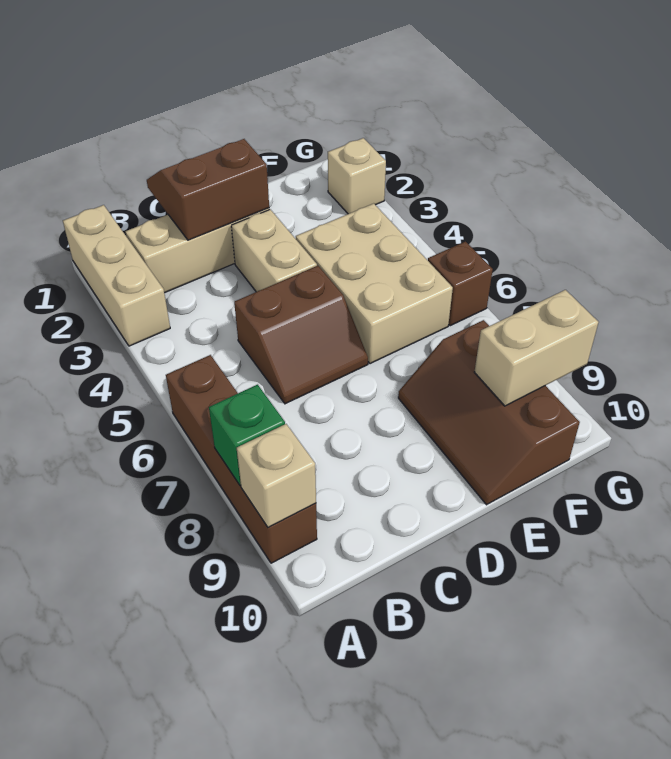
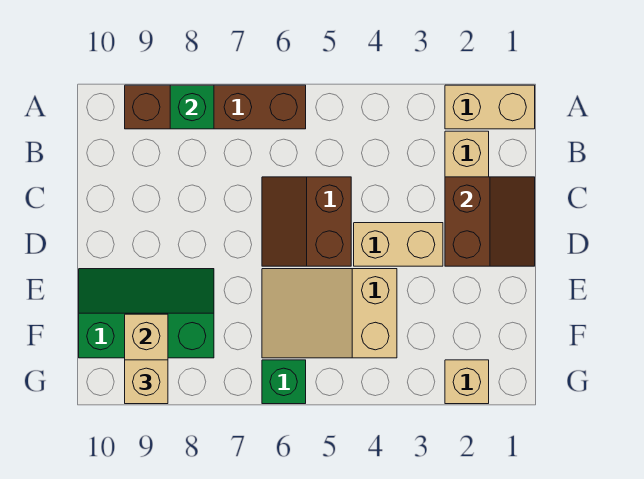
tan brick A1:A3 level 1 -> tan brick A1:A2 level 1
tan brick A9 level 2 -> tan brick G9 level 3
tan brick E4:F6 level 1 -> tan slope E4:F6 level 1 top 4
brown slope E8:F10 level 1 top F -> green slope E8:F10 level 1 top F
brown brick G6 level 1 -> green brick G6 level 1

